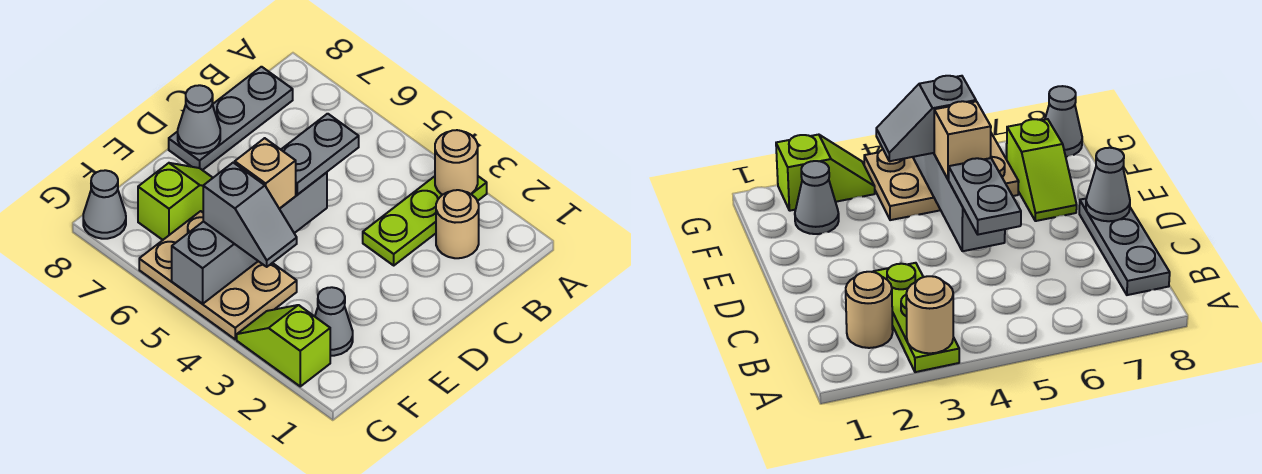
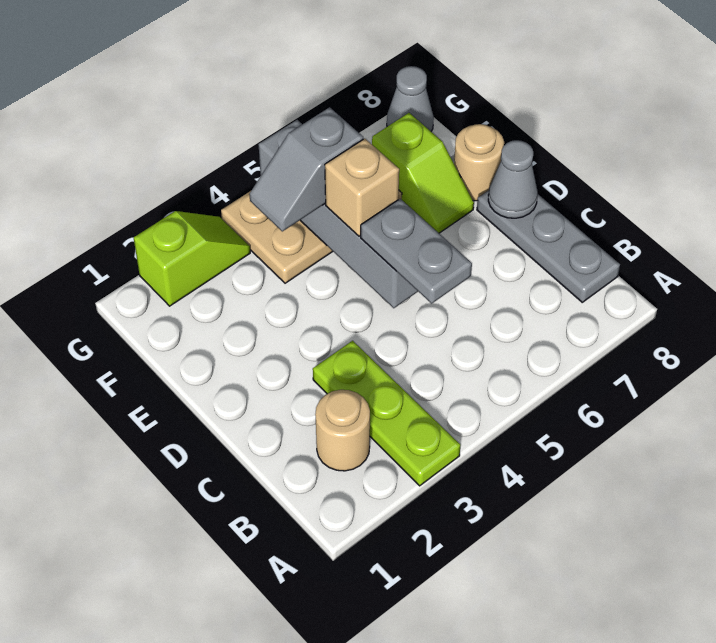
tan round brick A3 level 2 -> tan round brick E8 level 1
grey cone F2 level 1 -> none

